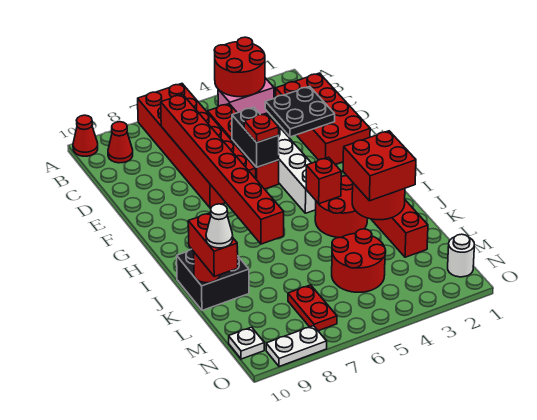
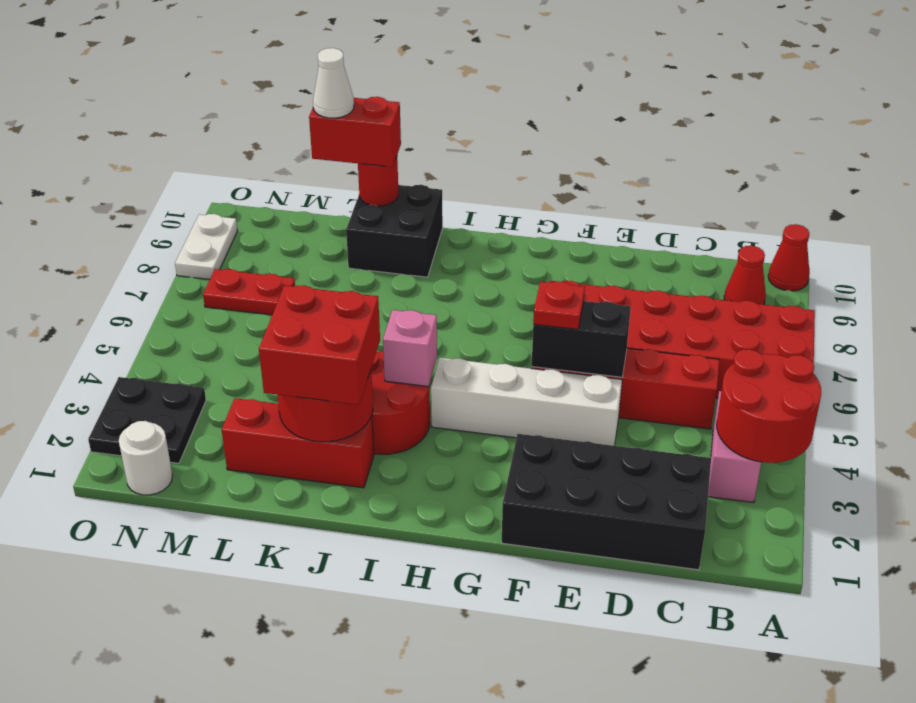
red brick C1:F2 level 1 -> black brick C1:F2 level 1
red brick C7:J7 level 2 -> none
black plate D2:E3 level 2 -> black plate N2:O3 level 1
red brick I4 level 2 -> pink brick I4 level 2
red round brick L4:M5 level 1 -> none
white plate N10 level 1 -> none

